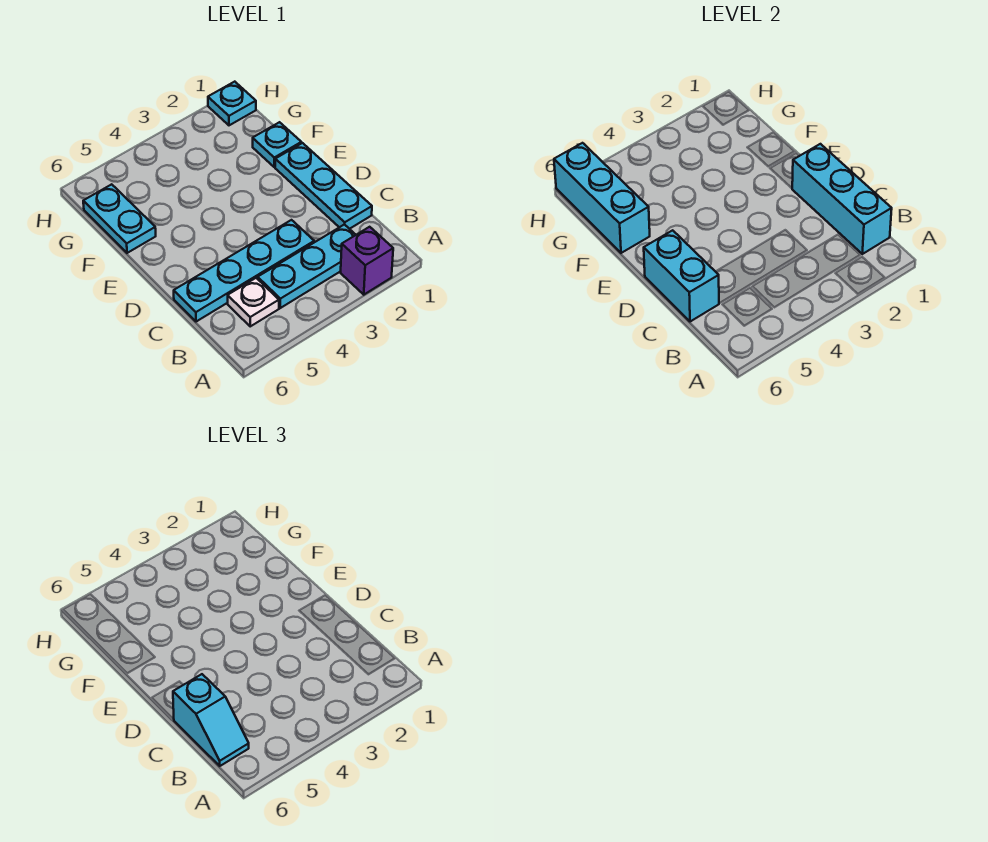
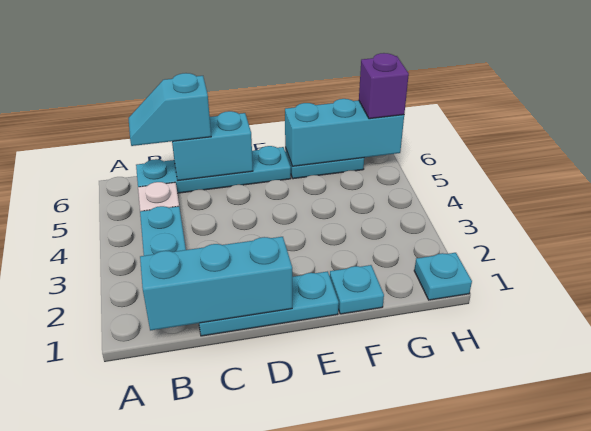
purple brick A2 level 1 -> purple brick H6 level 3
cyan plate C3:C6 level 1 -> cyan plate B6:E6 level 1

